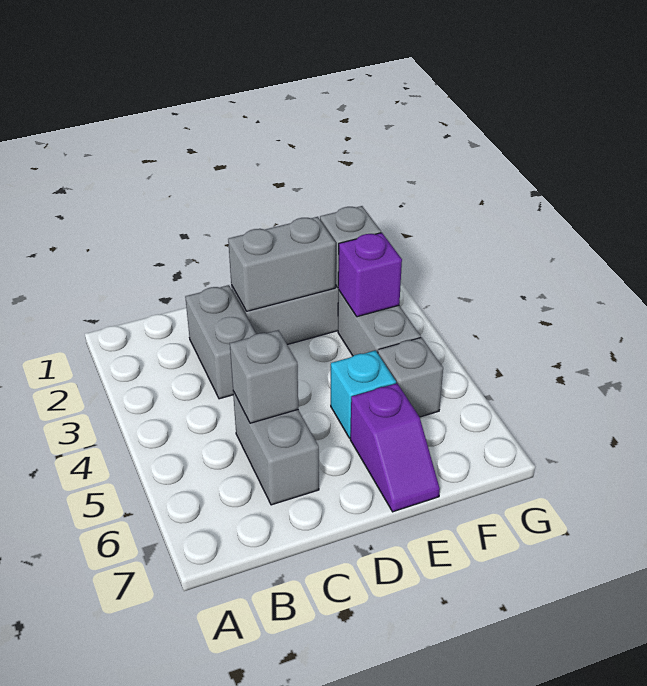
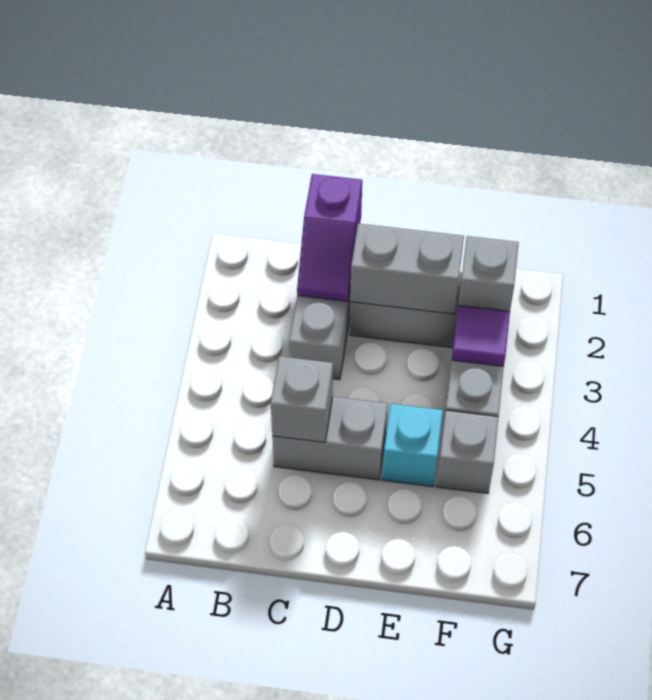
grey brick C5:C6 level 1 -> grey brick C5:D5 level 1
purple slope E6:E7 level 1 top 6 -> purple slope C1:C2 level 2 top 1
purple brick F3 level 2 -> purple tile F3 level 2

